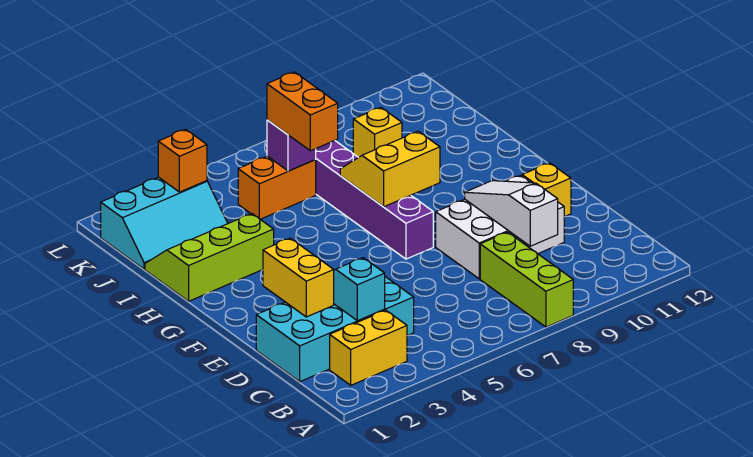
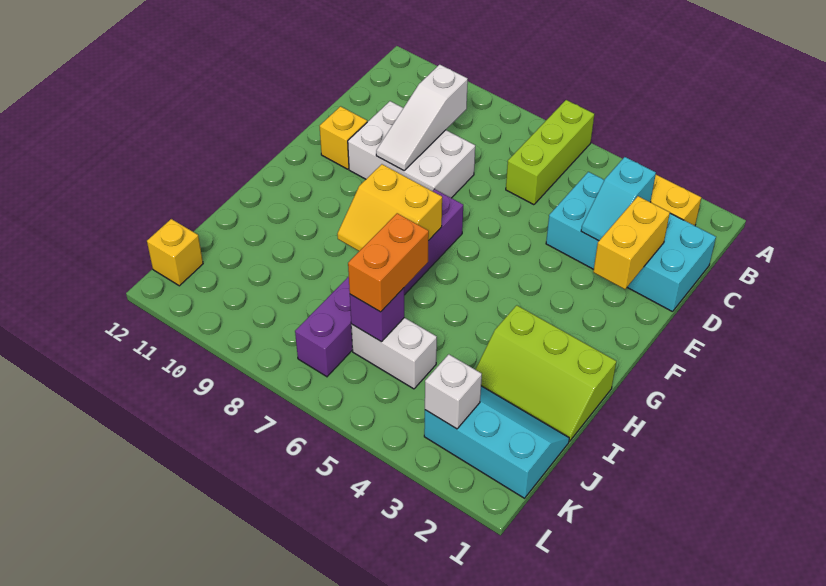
lime brick A8:C8 level 1 -> lime brick A6:C6 level 1
orange brick J5:J6 level 1 -> white brick J5:J6 level 1
yellow brick J9 level 1 -> yellow brick K12 level 1
orange brick K3 level 2 -> white brick K3 level 2

